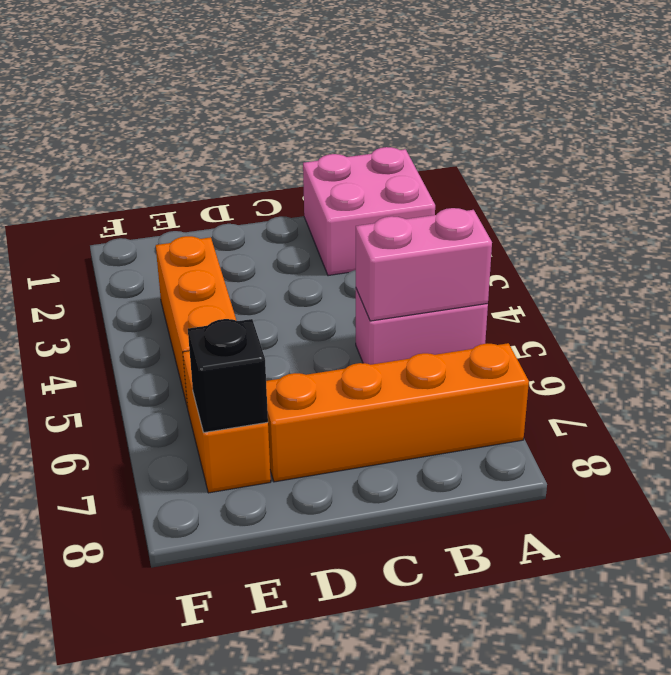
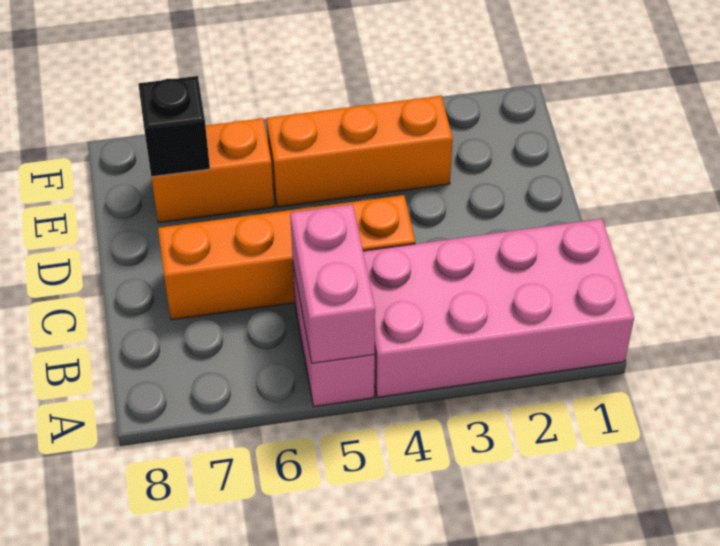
pink brick A1:B2 level 1 -> pink brick A1:B4 level 1
orange brick A7:D7 level 1 -> orange brick C4:C7 level 1

